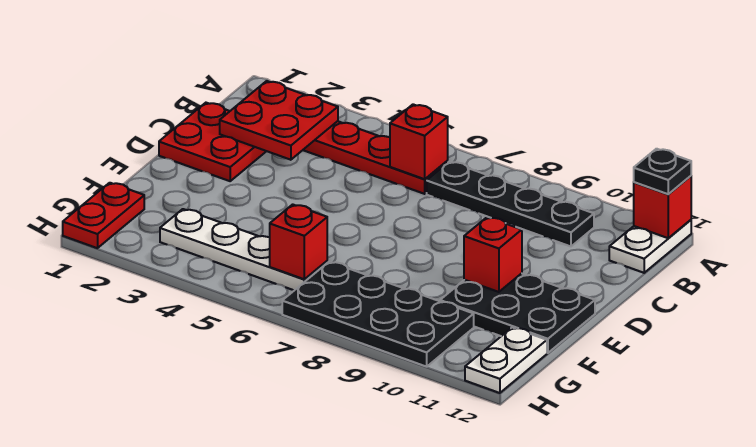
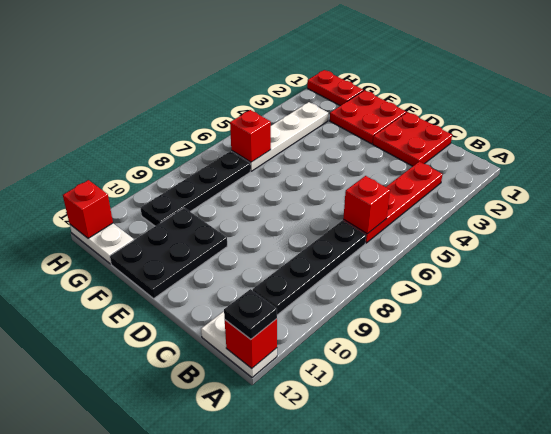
red plate B2:C3 level 2 -> red plate E1:F2 level 1
red brick E10 level 2 -> red brick H12 level 2
black plate G7:H10 level 1 -> black plate G7:G10 level 1

